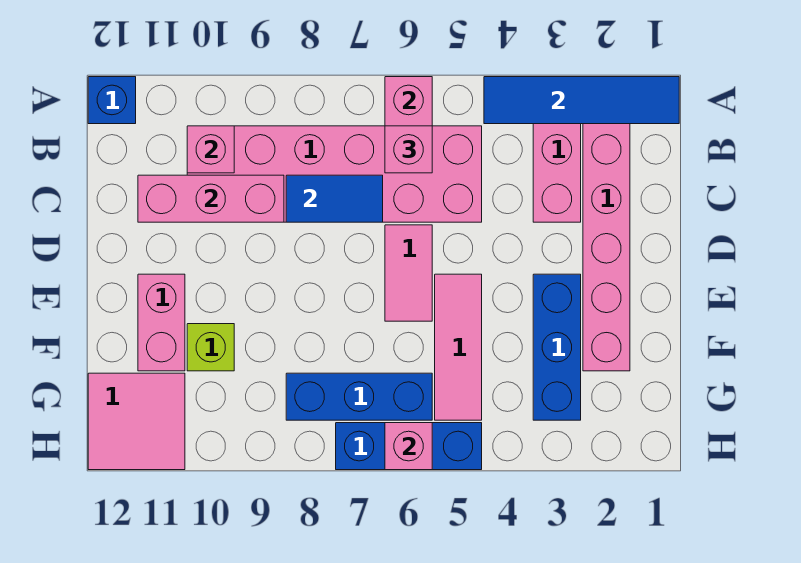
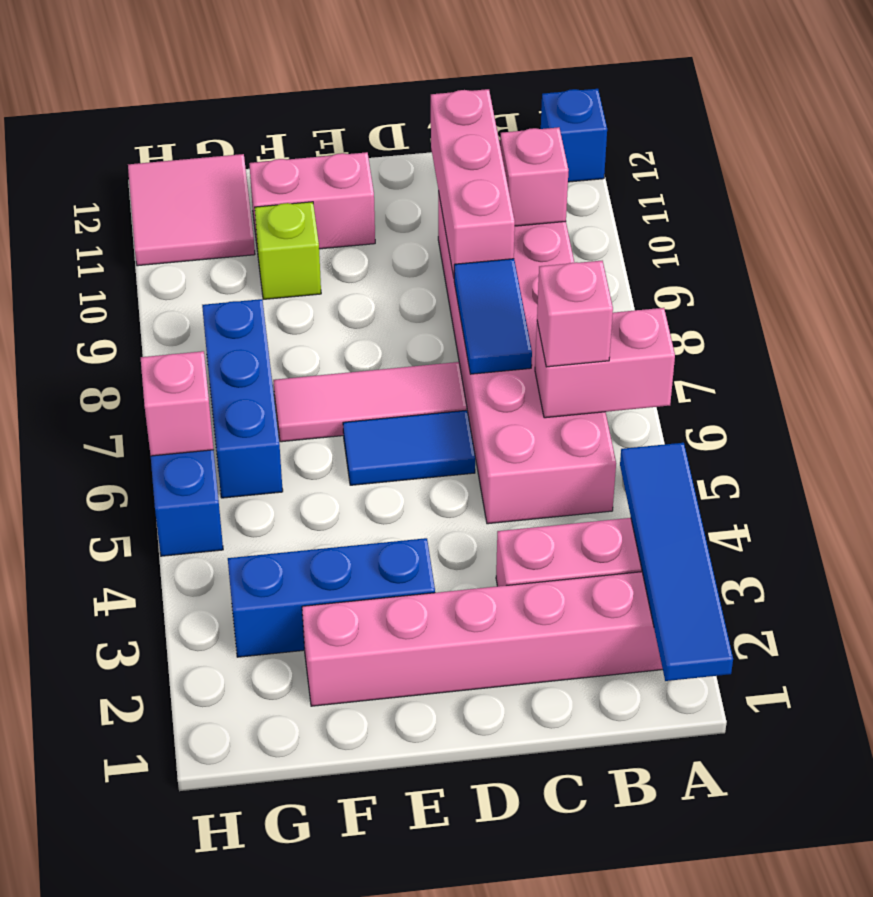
pink tile D6:E6 level 1 -> blue tile D6:E6 level 1
pink tile E5:G5 level 1 -> pink tile D7:F7 level 1

